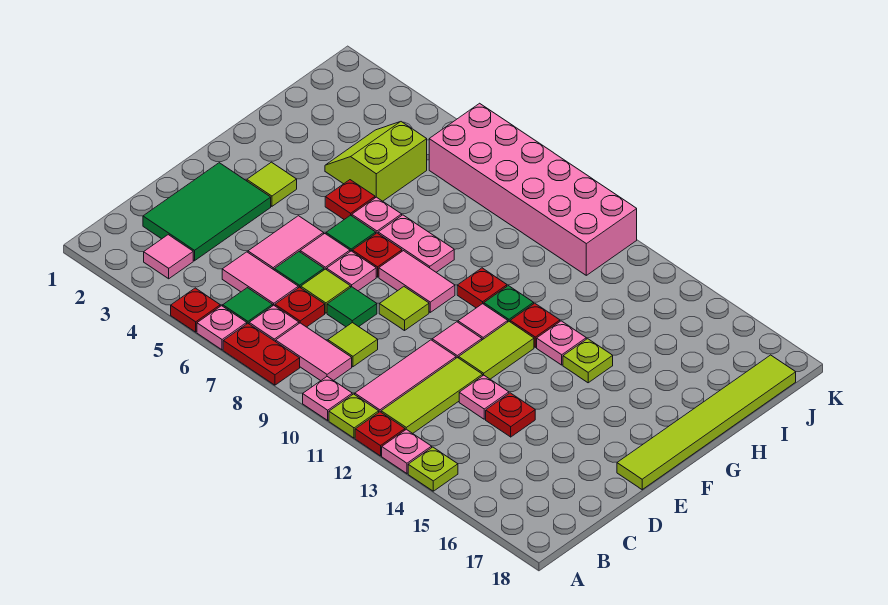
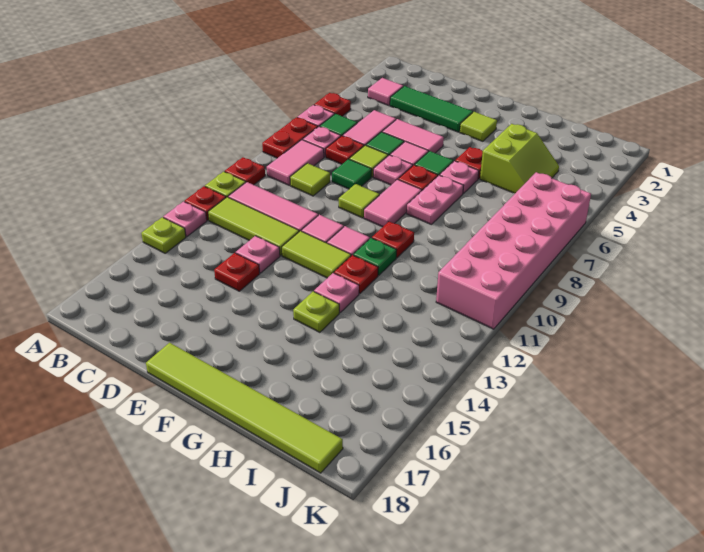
pink plate A10 level 1 -> red plate A10 level 1
green tile C2:E3 level 1 -> green tile C3:E3 level 1
lime slope H4:I5 level 1 top 5 -> lime slope H4:I5 level 1 top H

